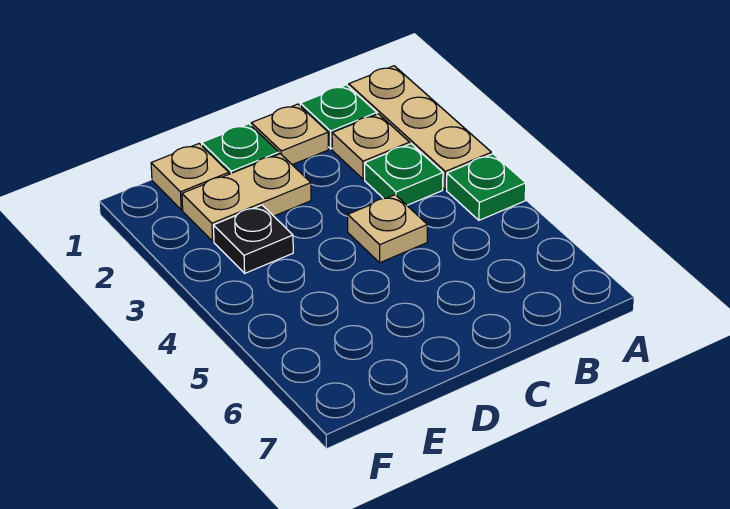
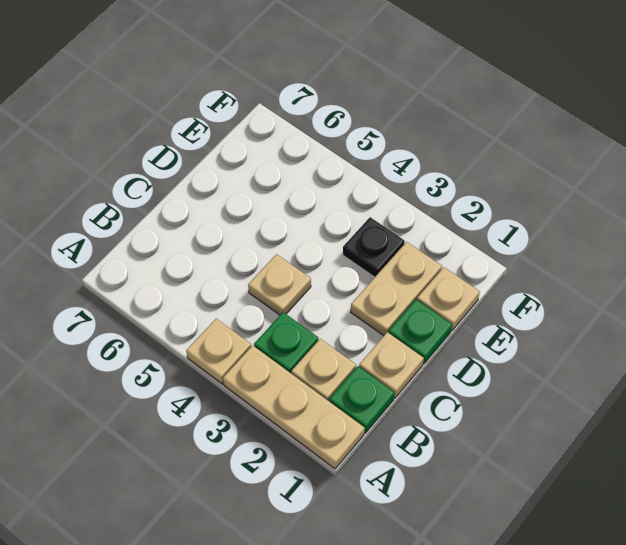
green plate A4 level 1 -> tan plate A4 level 1

